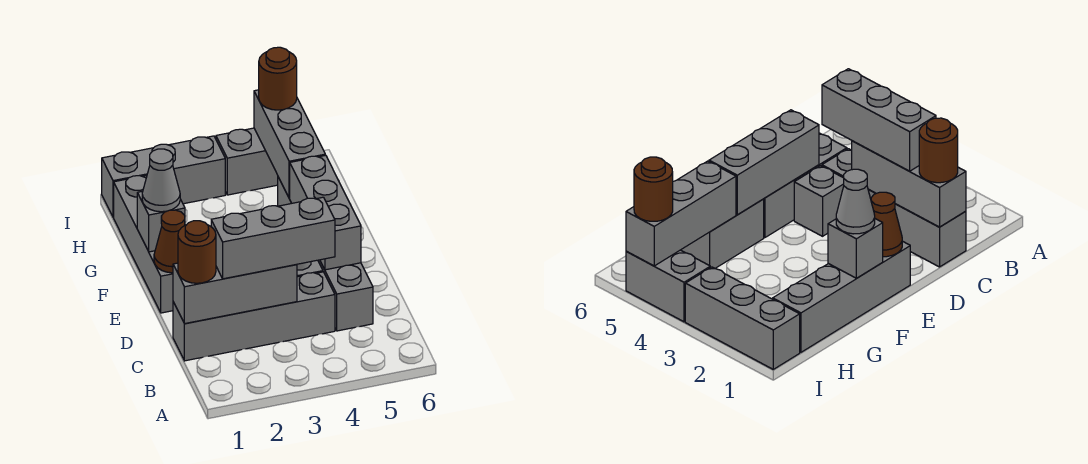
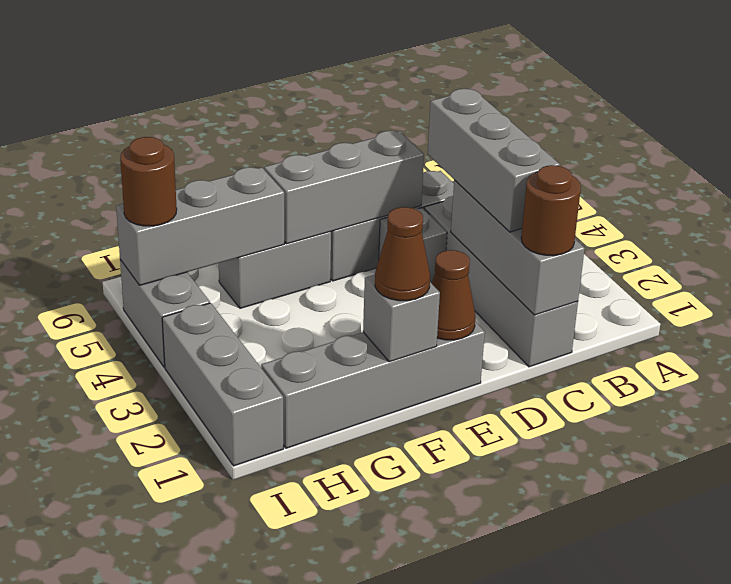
grey cone F1 level 3 -> brown cone F1 level 3

